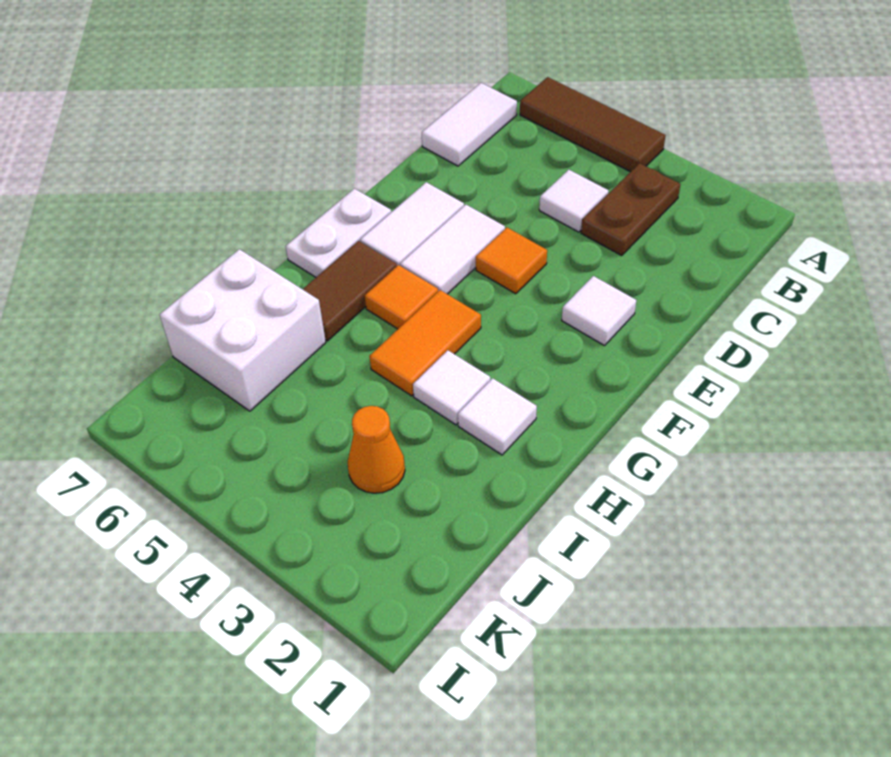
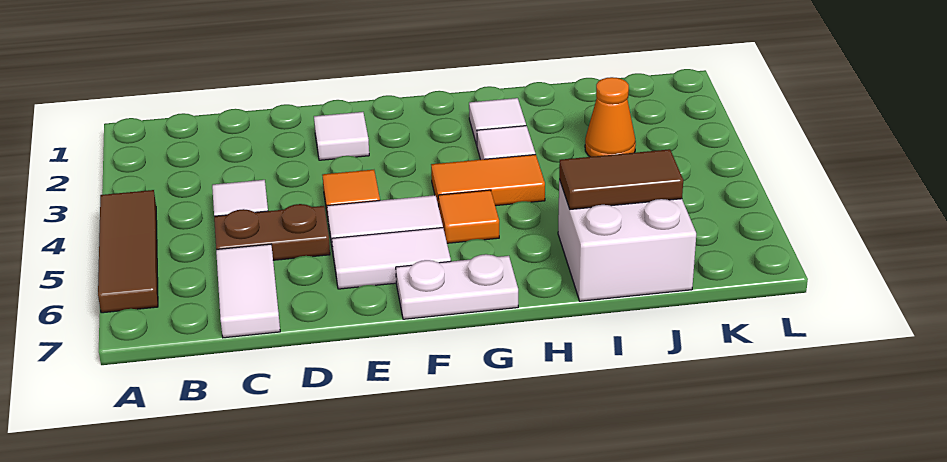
brown plate B3:C3 level 1 -> brown plate C5:D5 level 1
white tile B7:C7 level 1 -> white tile C6:C7 level 1
brown tile G6:H6 level 1 -> brown tile I6:J6 level 2

